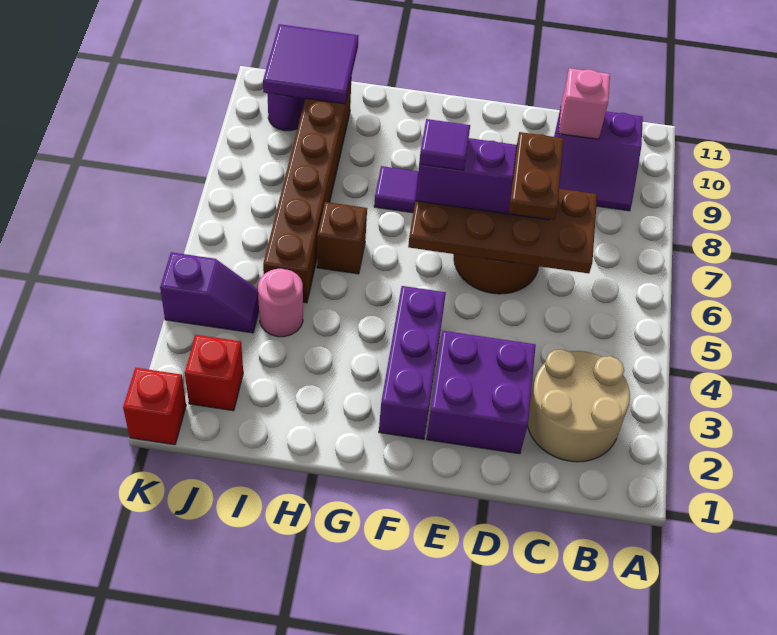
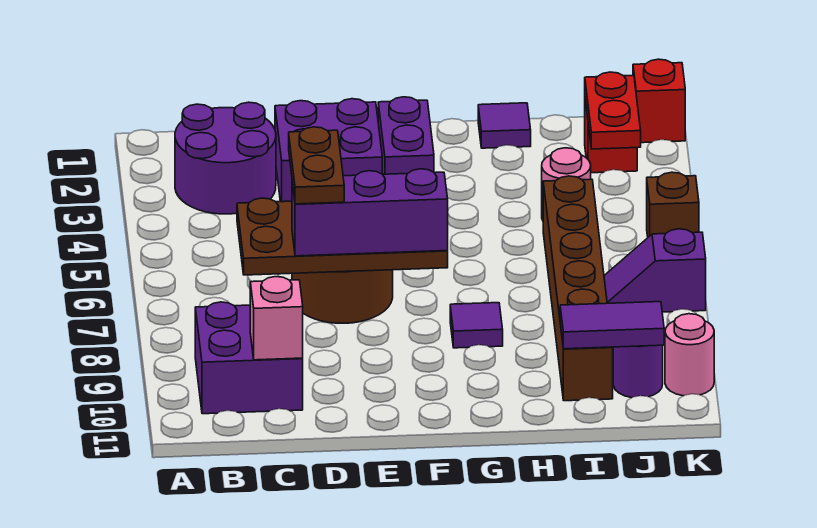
tan round brick B2:C3 level 1 -> purple round brick B2:C3 level 1
purple slope B9:C10 level 1 top 10 -> purple brick B9:C10 level 1
purple brick F2:F4 level 1 -> purple brick F2:F3 level 1
purple tile F7 level 4 -> purple tile H1 level 1
brown brick H6 level 1 -> brown brick K5 level 1
purple tile I10:J11 level 2 -> purple tile I10:J10 level 2
none -> red plate J2:J3 level 2
purple slope J4:K4 level 1 top K -> purple slope J7:K7 level 1 top K
none -> pink round brick K10 level 1

